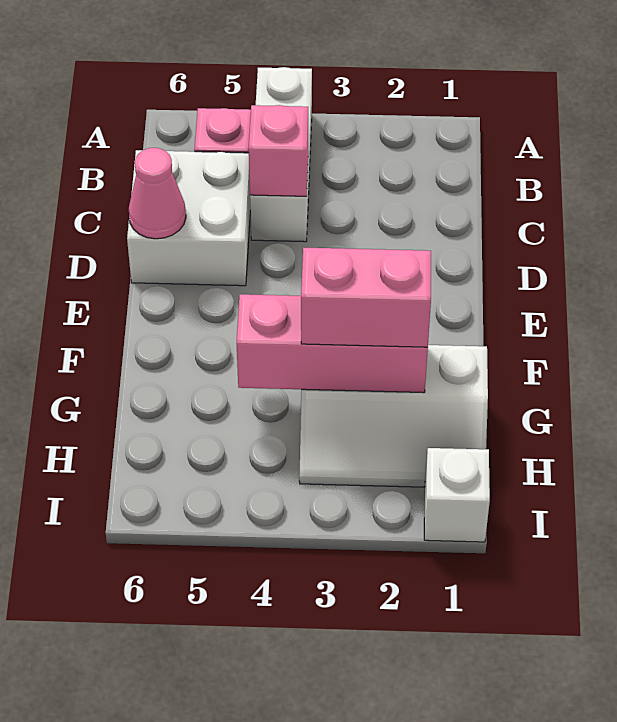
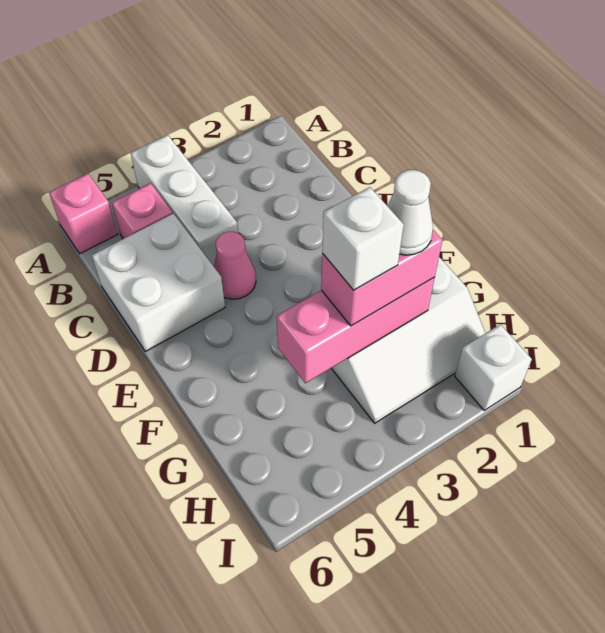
pink brick C4 level 2 -> pink brick A6 level 1
pink cone D6 level 2 -> pink cone D4 level 1
none -> white cone G2 level 4
none -> white brick G3 level 4

